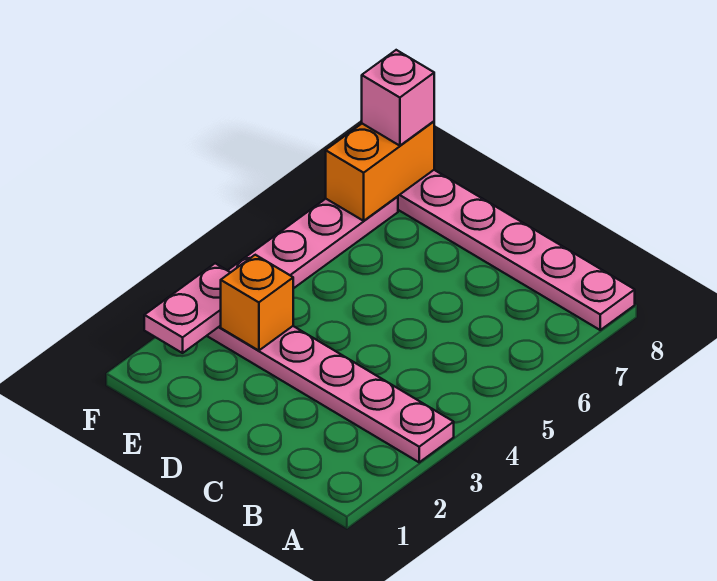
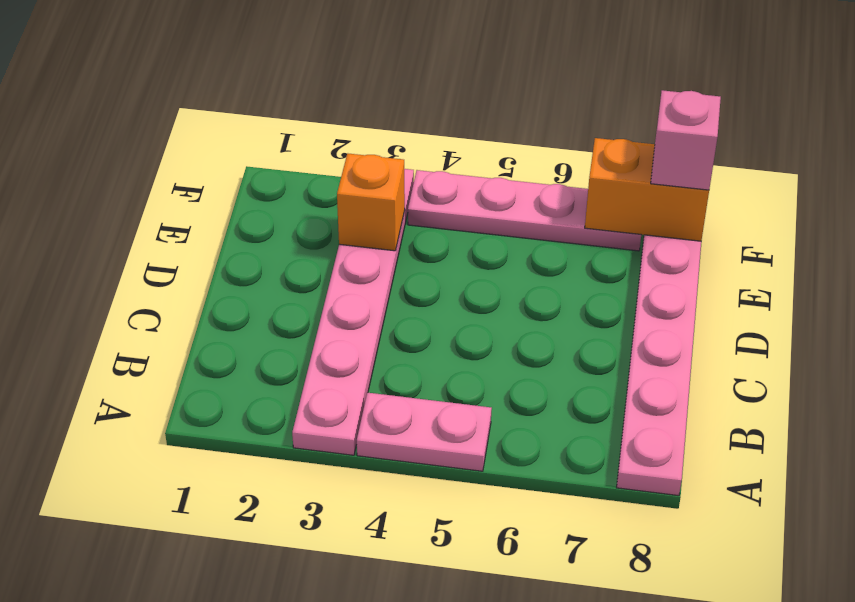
pink plate F2:F3 level 2 -> pink plate A4:A5 level 1

